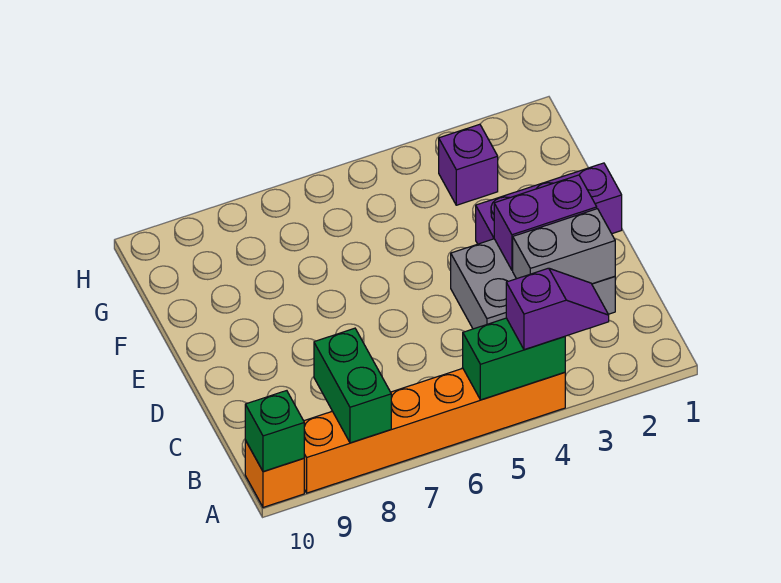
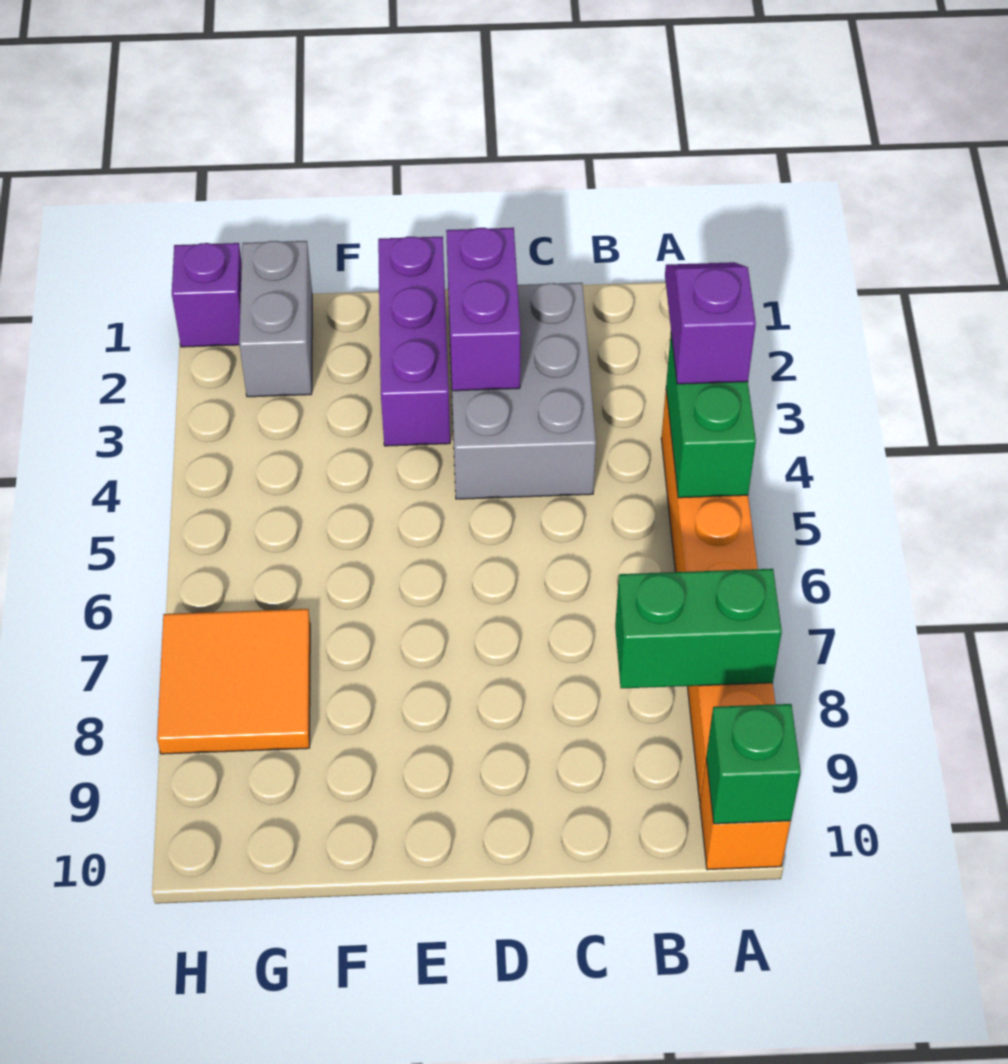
grey brick C2:C3 level 2 -> grey brick G1:G2 level 1
purple brick G3 level 1 -> purple brick H1 level 1
none -> orange tile G7:H8 level 1

